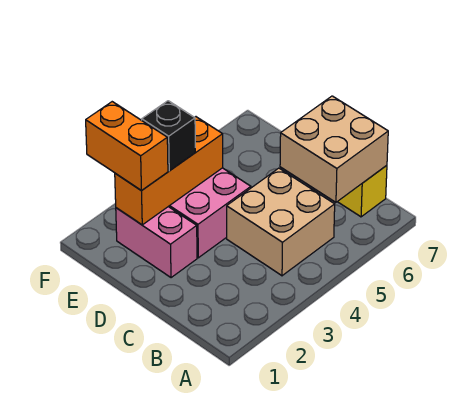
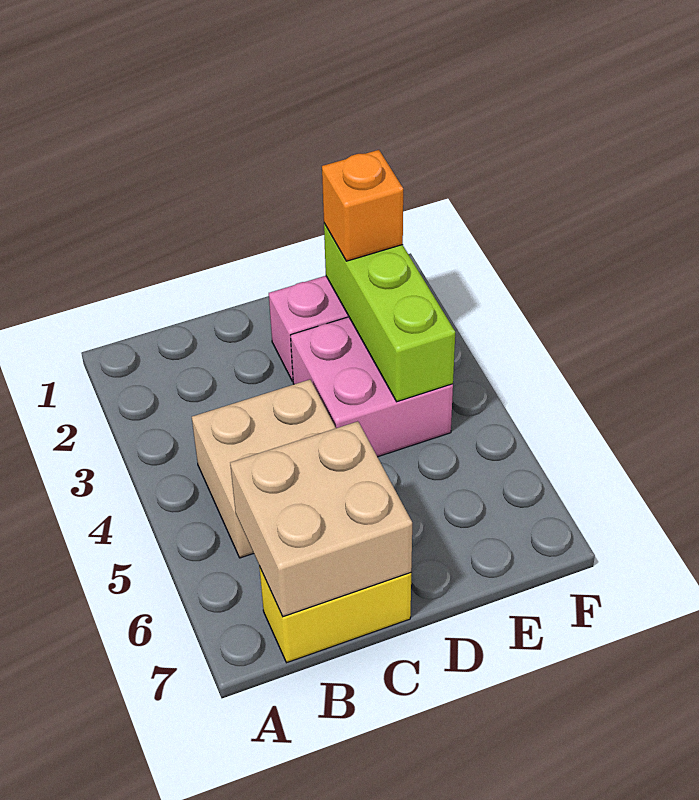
orange brick E2:E4 level 2 -> lime brick E2:E4 level 2
orange brick E2:F2 level 3 -> orange brick E2 level 3
black brick E3 level 3 -> none

